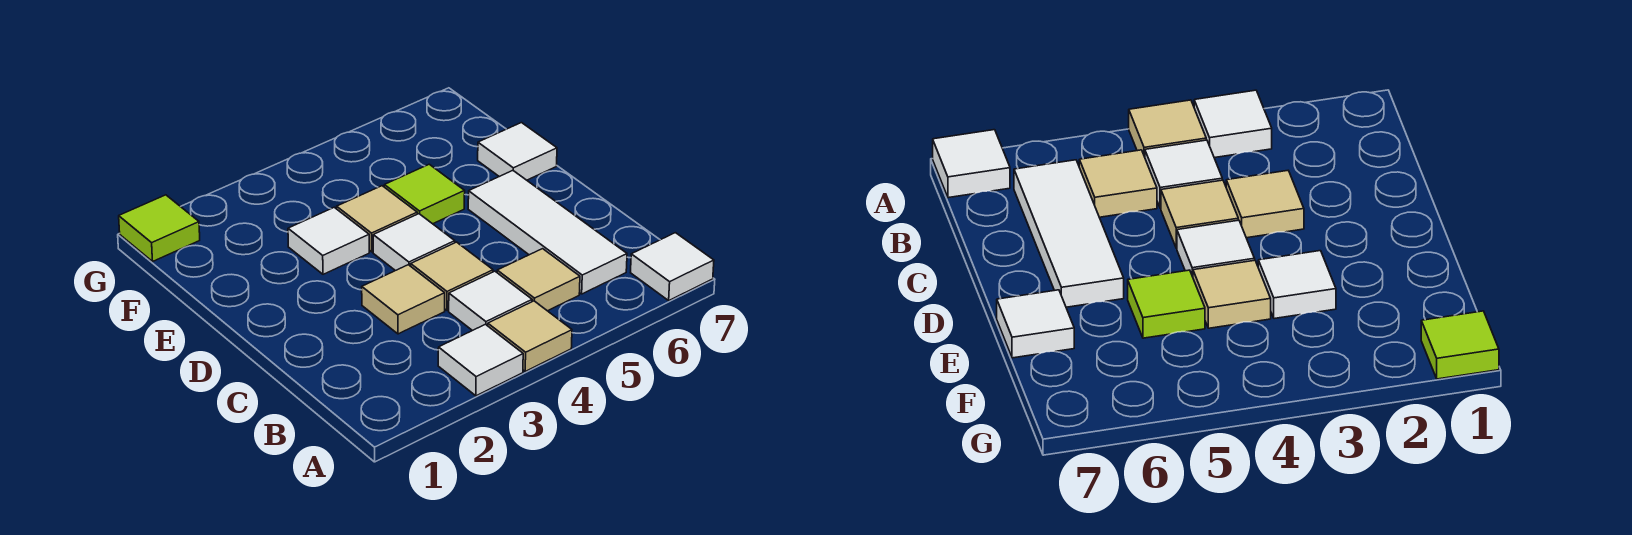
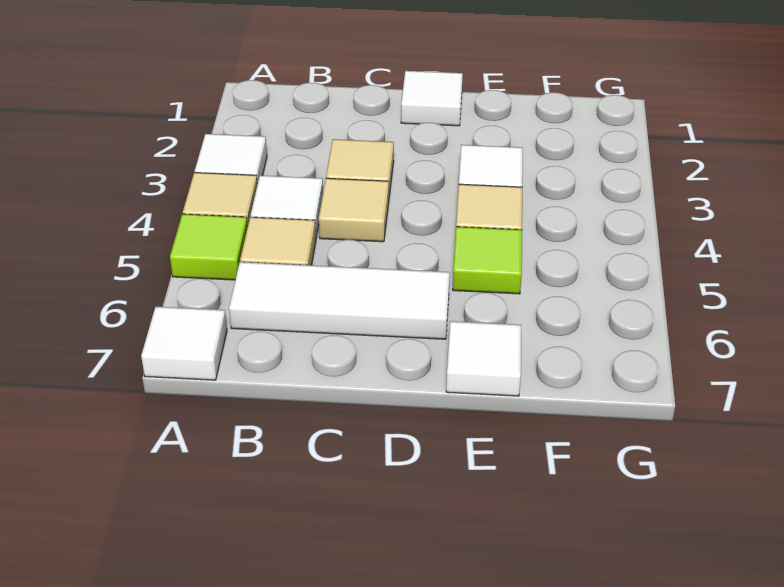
white tile D4 level 1 -> white tile D1 level 1
lime tile G1 level 1 -> lime tile A5 level 1

